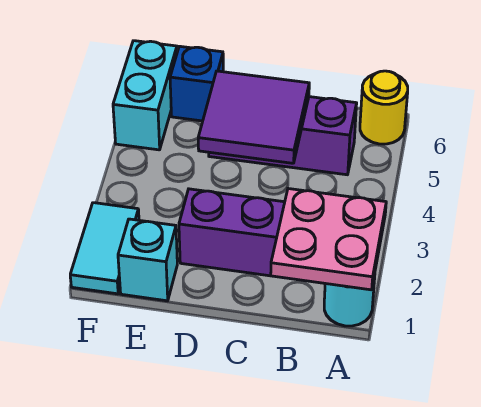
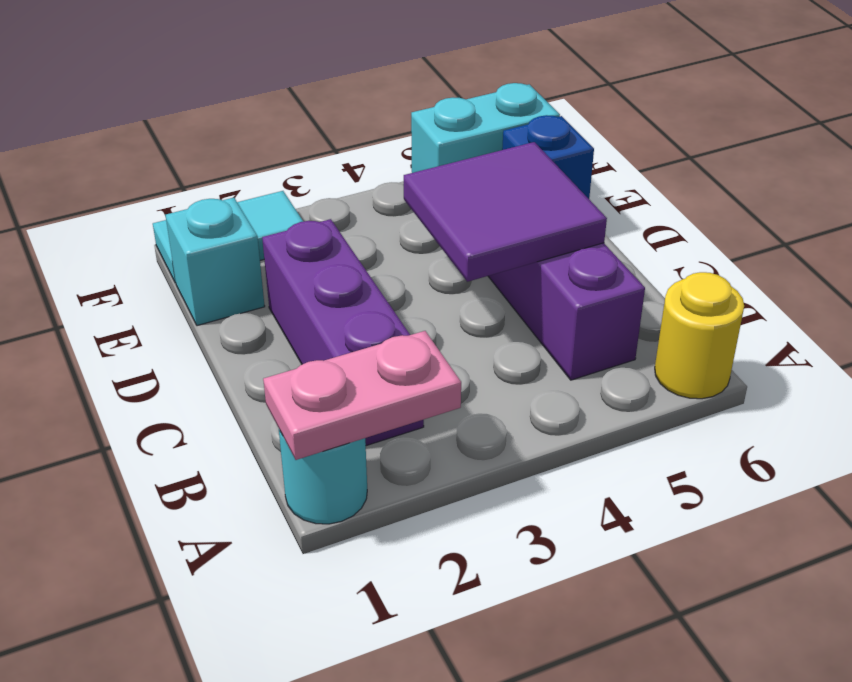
pink plate A1:B2 level 2 -> pink plate A1:A2 level 2

